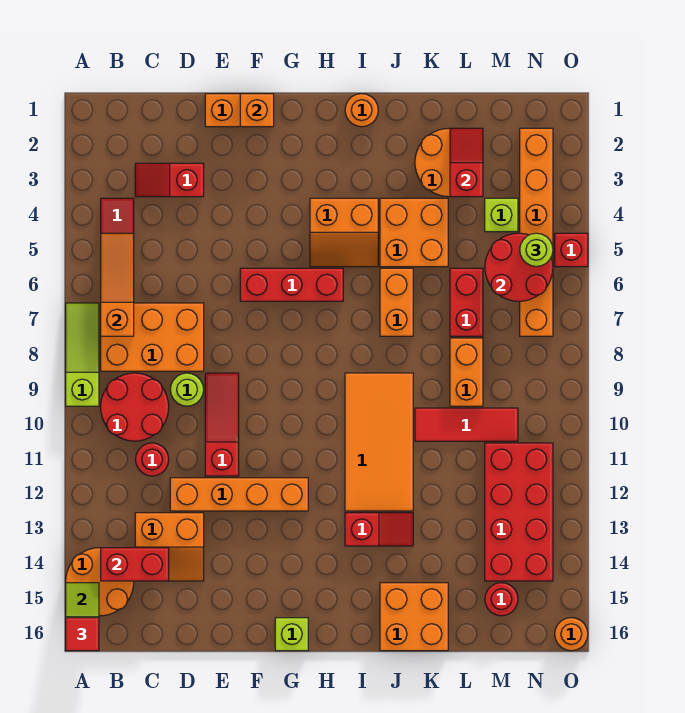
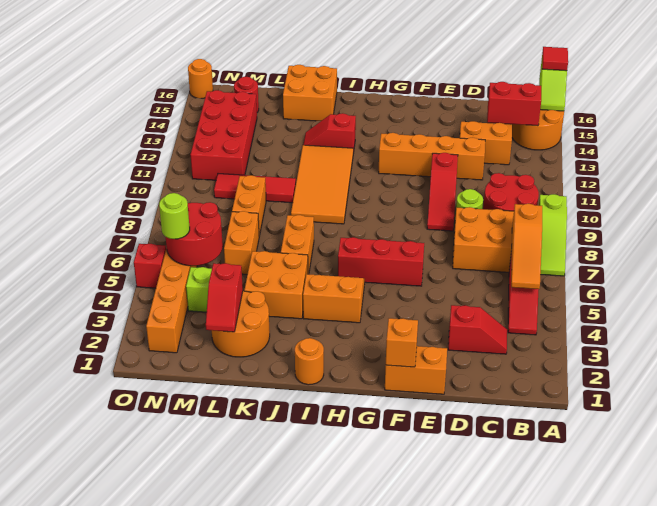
red round brick C11 level 1 -> none
lime brick G16 level 1 -> none
red brick L6:L7 level 1 -> orange brick L6:L7 level 1

